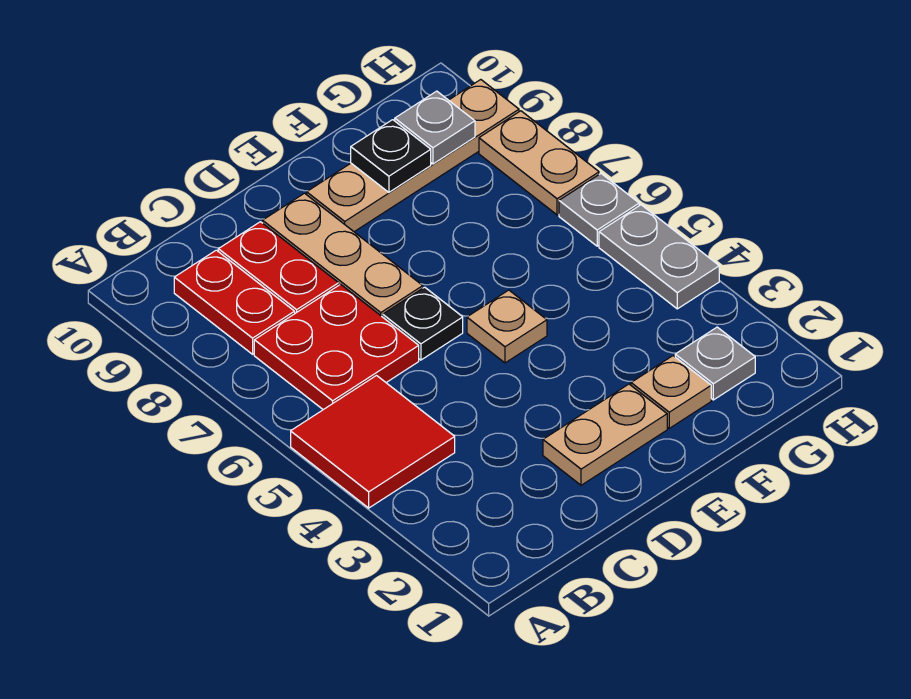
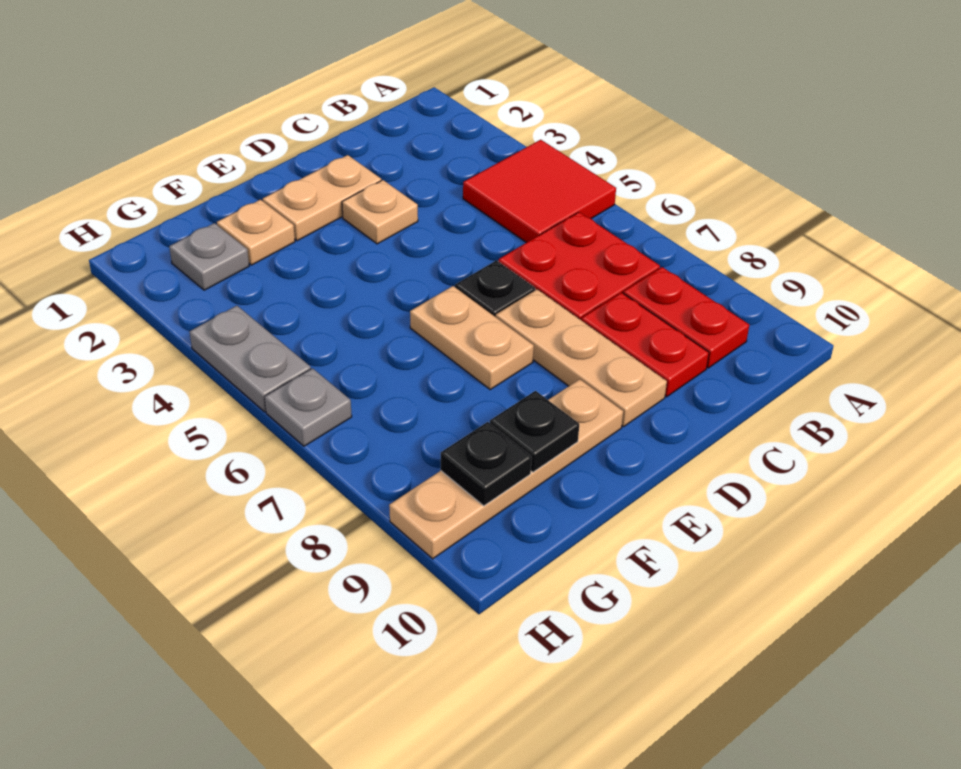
tan plate E5 level 1 -> tan plate D3 level 1
grey plate G9 level 2 -> black plate G9 level 2
tan plate H7:H8 level 1 -> tan plate E6:E7 level 1

